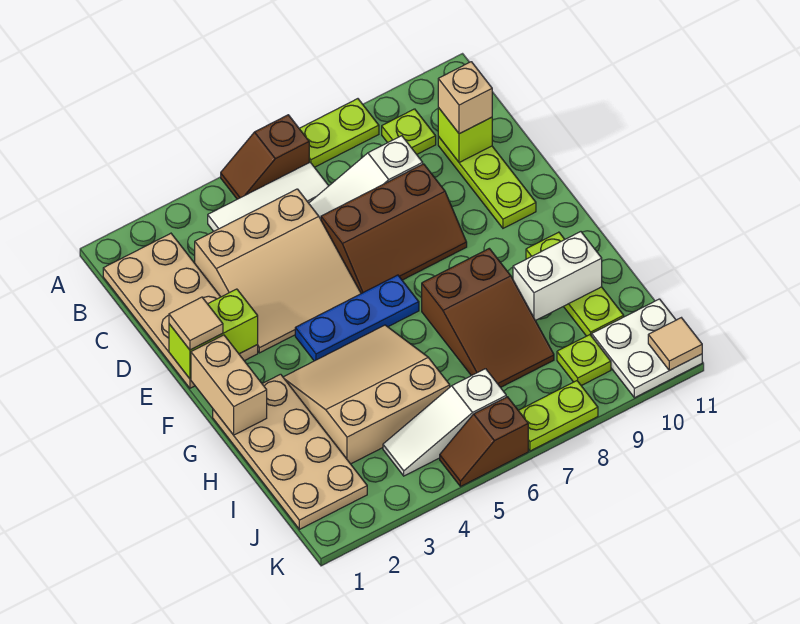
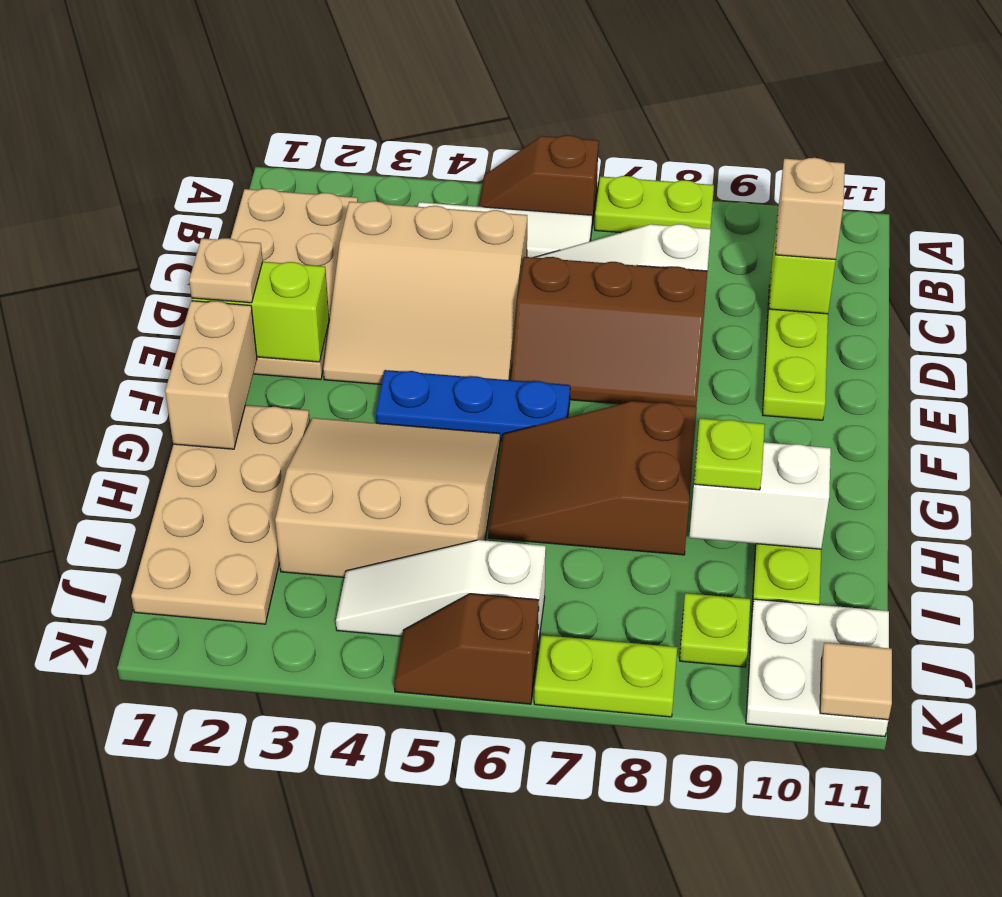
lime plate B9 level 1 -> lime plate H9 level 3
tan tile E1 level 3 -> tan plate E1 level 3
brown slope G7:I8 level 1 top G -> brown slope G6:H8 level 1 top 8

